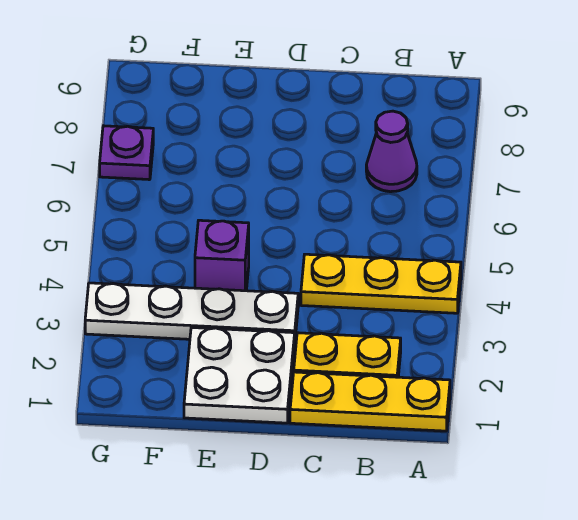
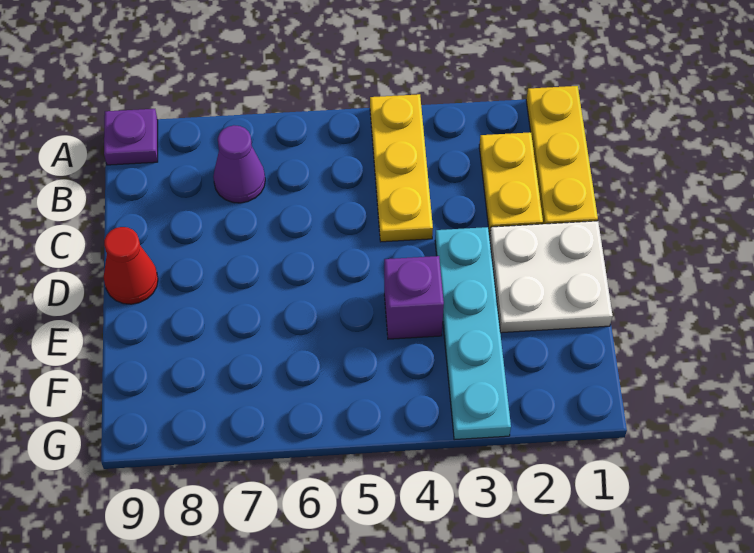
white plate D3:G3 level 1 -> cyan plate D3:G3 level 1
none -> red cone D9 level 1
purple plate G7 level 1 -> purple plate A9 level 1

